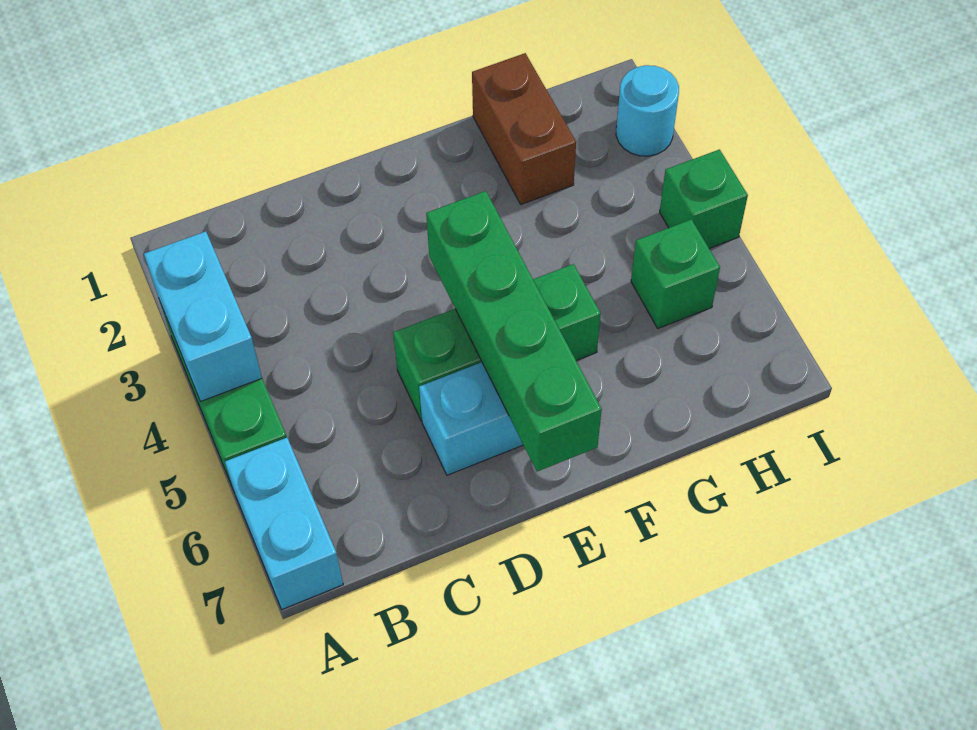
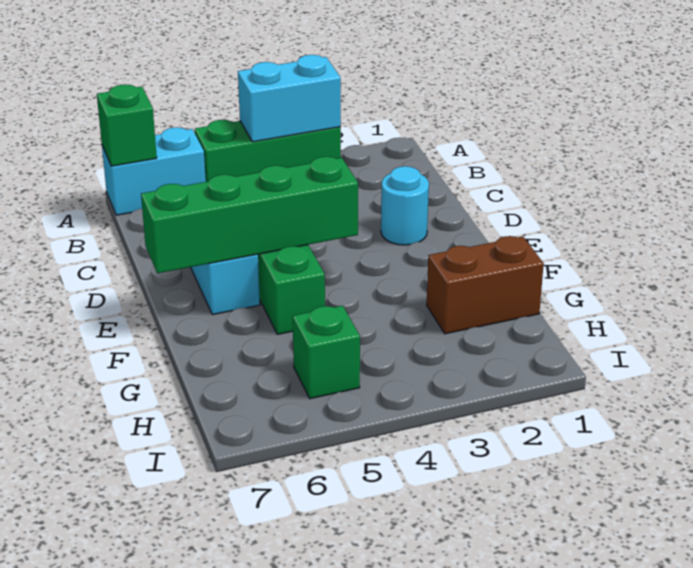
cyan round brick I2 level 1 -> cyan round brick D2 level 1
green brick I4 level 1 -> green brick A7 level 2

